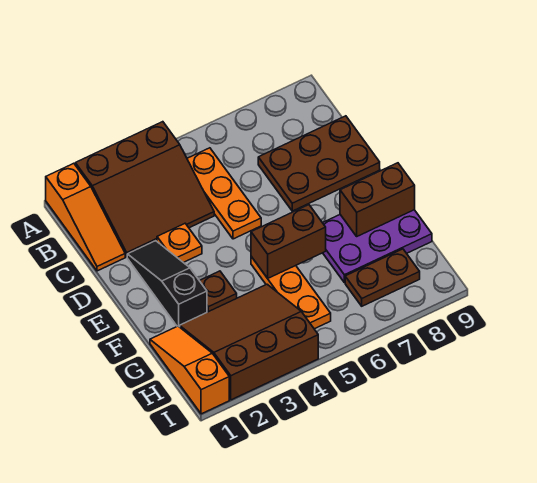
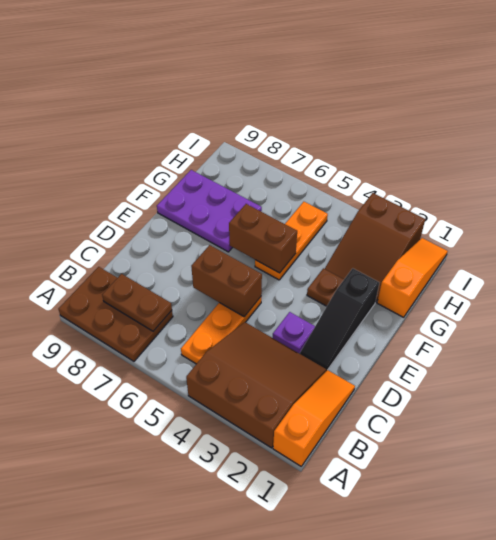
brown plate C7:D9 level 1 -> brown plate A7:B9 level 1
orange plate D3 level 1 -> purple plate D3 level 1
brown brick F8:F9 level 2 -> brown brick D5:D6 level 2
orange slope G1:I1 level 1 top I -> orange slope G1:I1 level 1 top G
brown slope G2:I4 level 1 top I -> brown slope G2:I3 level 1 top I
brown plate H7:H8 level 1 -> brown plate B7:B8 level 2

